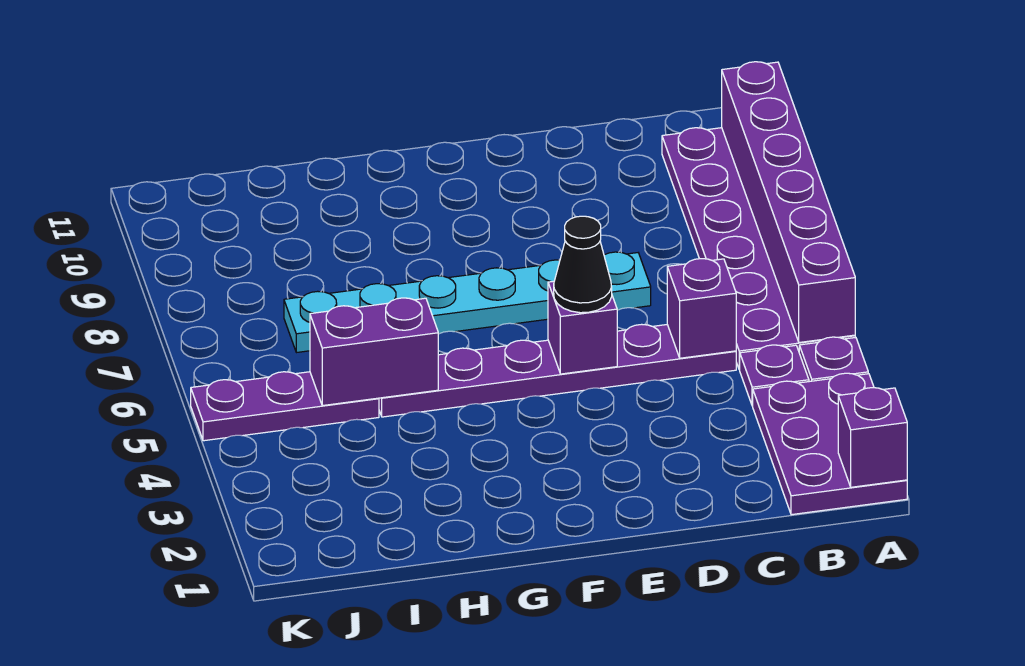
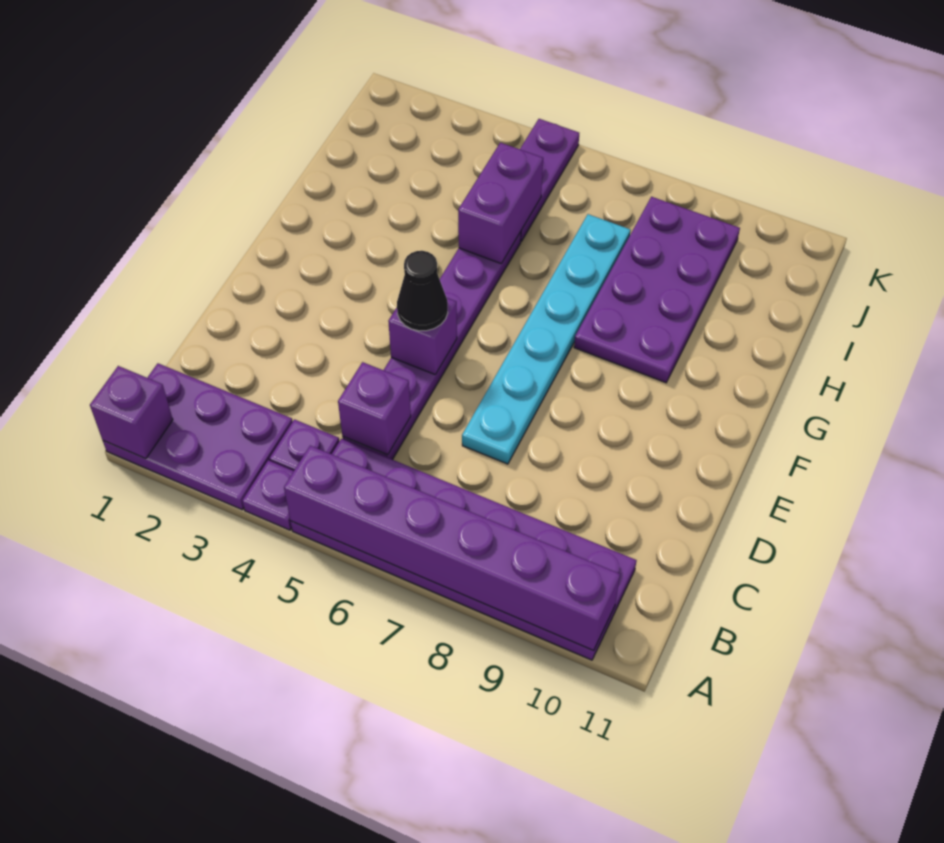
none -> purple plate G8:J9 level 1

